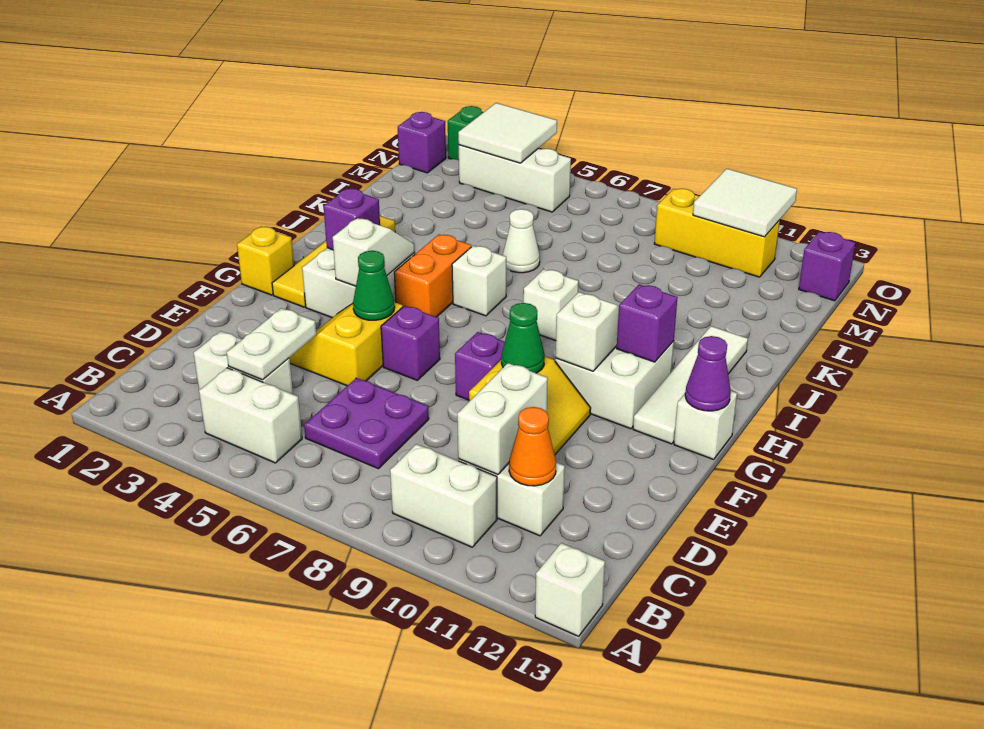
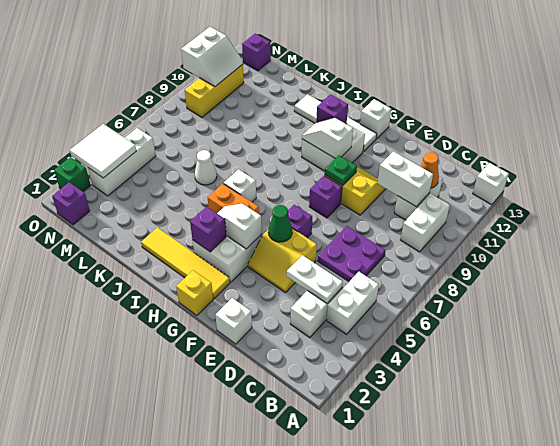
green cone F9 level 2 -> green plate F9 level 2
purple cone G13 level 2 -> none
white brick I8 level 1 -> white brick E1 level 1
white tile N10:O11 level 2 -> white slope N10:O11 level 2 top O

